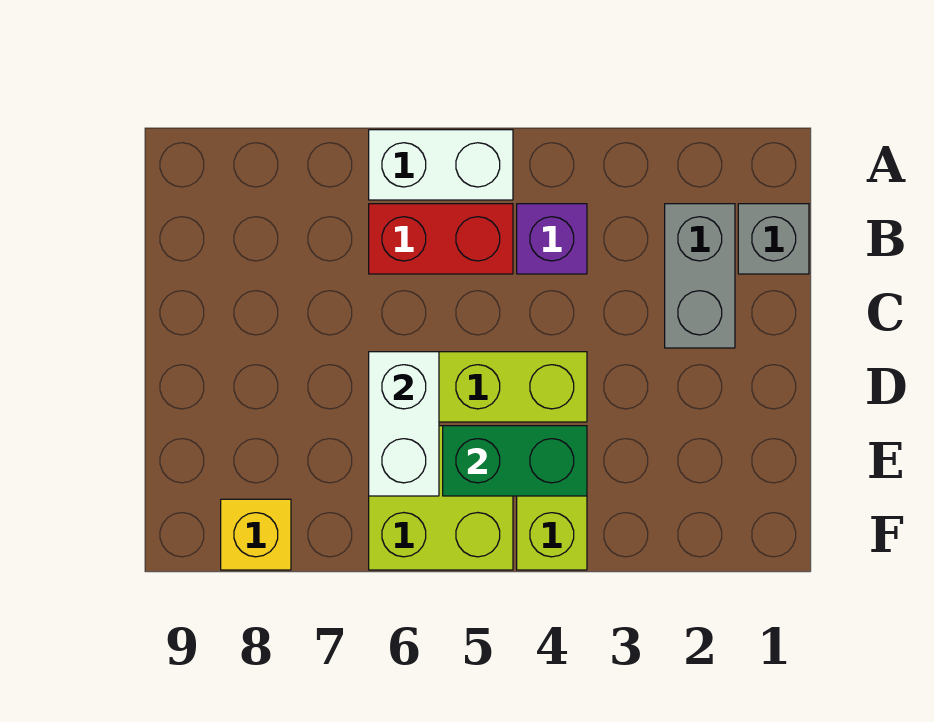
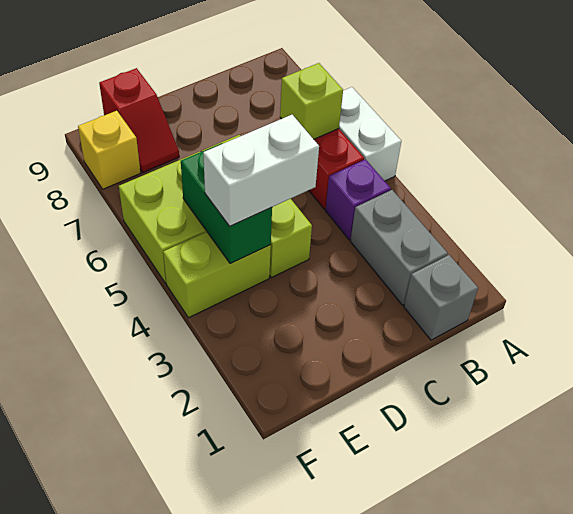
grey brick B2:C2 level 1 -> grey brick B2:B3 level 1
none -> lime brick B6 level 2
white brick D6:E6 level 2 -> white brick D4:E4 level 3
none -> red slope E8:E9 level 1 top 9

